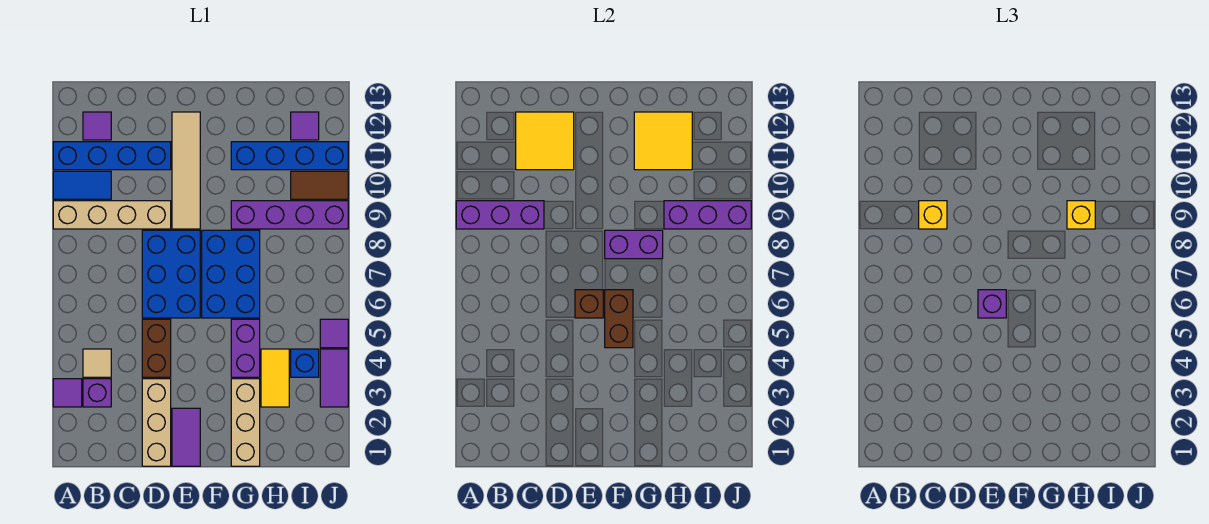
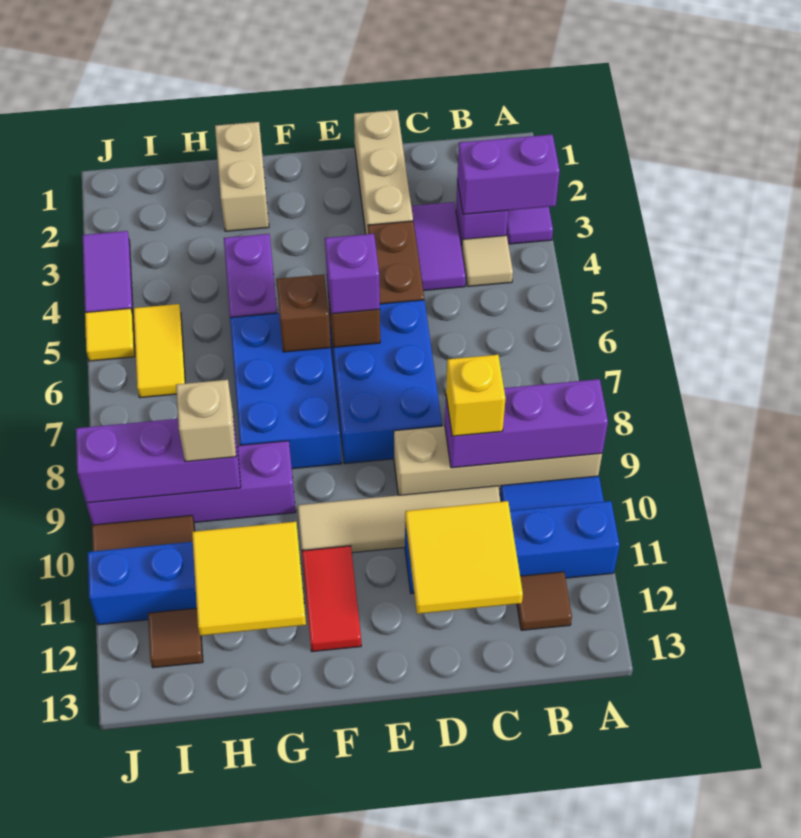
purple tile B12 level 1 -> brown tile B12 level 1
purple tile E1:E2 level 1 -> purple tile C3:C4 level 1
tan tile E9:E12 level 1 -> tan tile C10:F10 level 1
brown brick F5:F6 level 2 -> brown brick F6 level 2
purple brick F8:G8 level 2 -> purple brick A3:B3 level 2
none -> red tile F11:F12 level 1
tan brick G1:G3 level 1 -> tan brick G1:G2 level 1
yellow tile H3:H4 level 1 -> yellow tile I5:I6 level 1
yellow brick H9 level 3 -> tan brick H9 level 3
blue brick I4 level 1 -> none
purple tile I12 level 1 -> brown tile I12 level 1
purple tile J5 level 1 -> yellow tile J5 level 1

